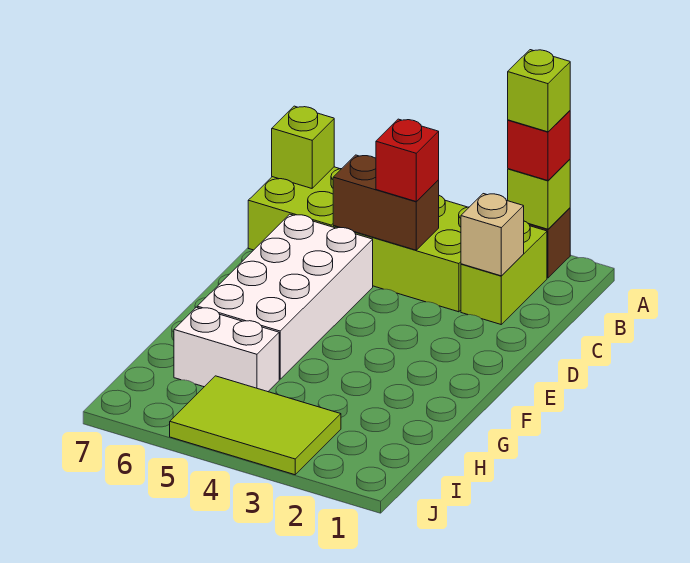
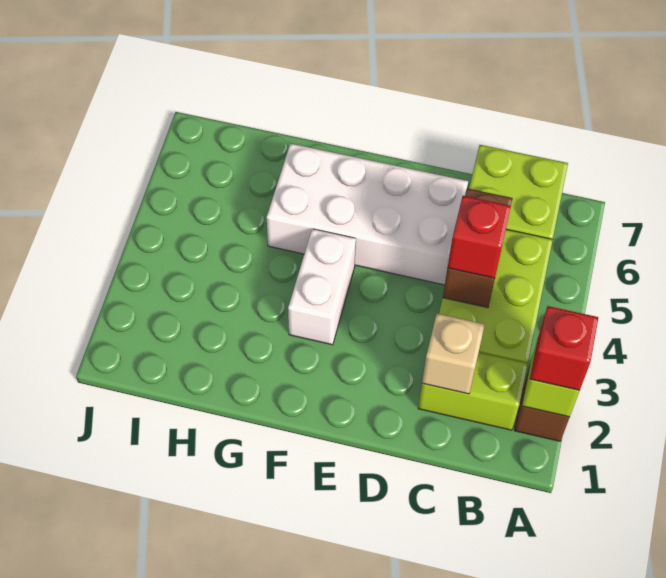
lime brick A2 level 4 -> none
lime brick B7 level 2 -> none
white brick H5:H6 level 1 -> white brick F3:F4 level 1
lime tile I3:J5 level 1 -> none

